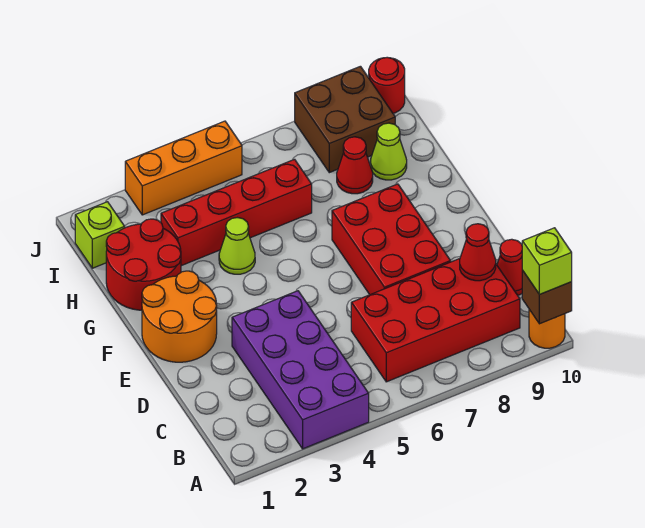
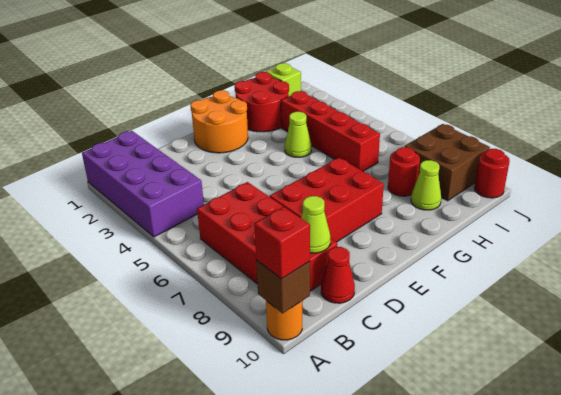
purple brick A3:D4 level 1 -> purple brick A1:B4 level 1
lime brick A10 level 3 -> red brick A10 level 3
red cone C9 level 2 -> lime cone C9 level 2
red cone H8 level 1 -> red round brick H8 level 1
orange brick J3:J5 level 1 -> none

